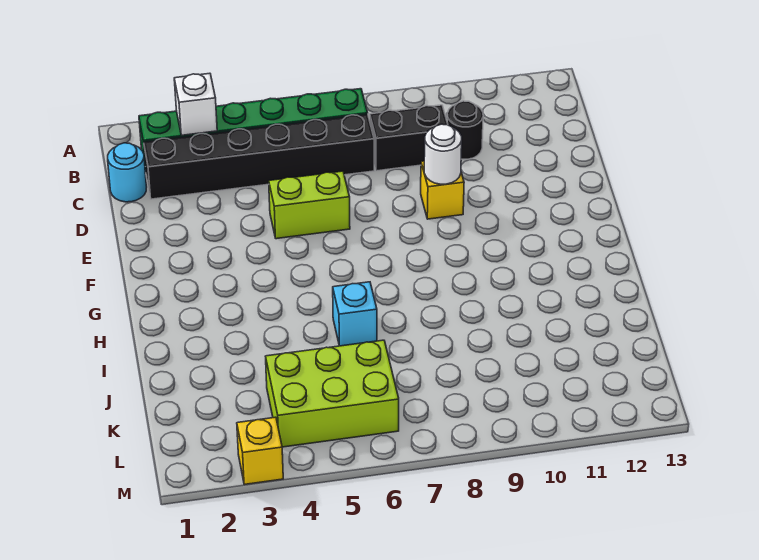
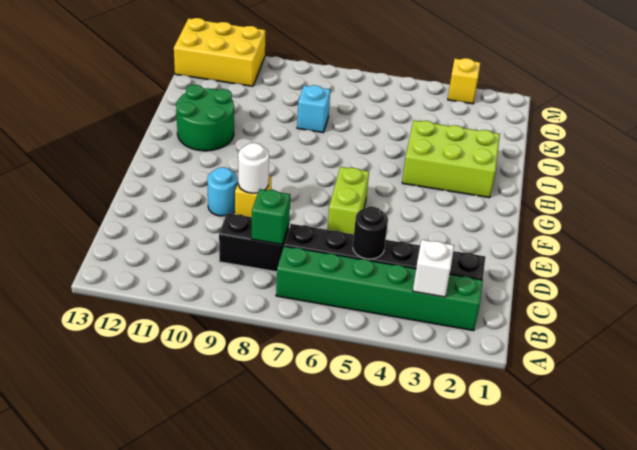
cyan round brick C1 level 1 -> cyan round brick E10 level 1
none -> green brick C8 level 2
black round brick C10 level 1 -> black round brick C5 level 2
lime brick E5:E6 level 1 -> lime brick E6:F6 level 1
none -> green round brick H11:I12 level 1
cyan brick I6 level 1 -> cyan brick J8 level 1
lime brick K4:L6 level 1 -> lime brick H2:I4 level 1
none -> yellow brick L11:M13 level 1

